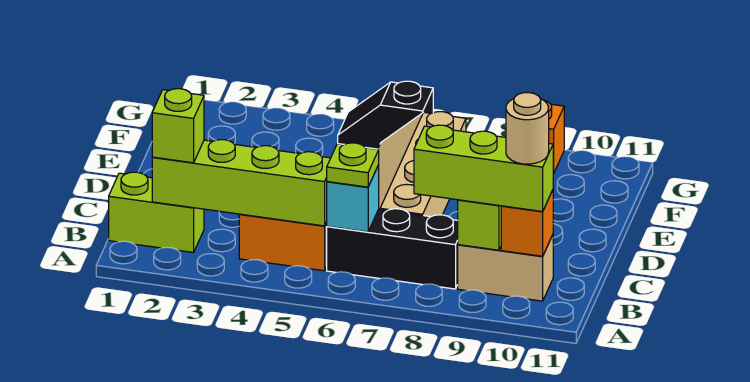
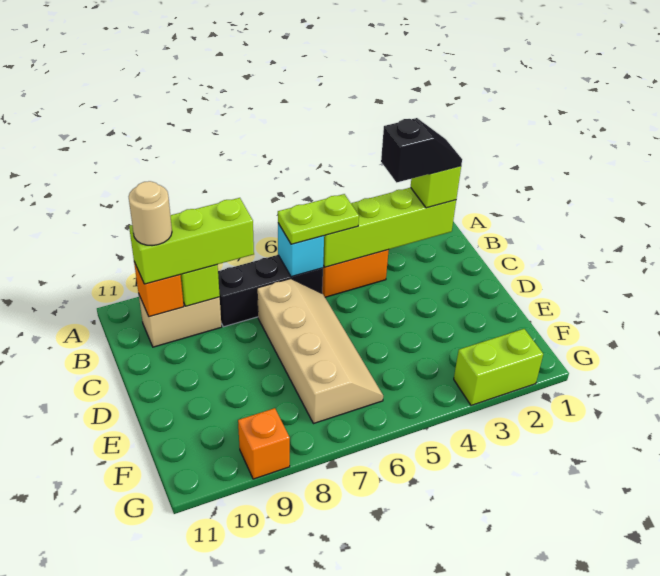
lime brick B1:B2 level 1 -> lime brick G2:G3 level 1
lime plate B6 level 3 -> lime plate B5:B6 level 3
black slope G5:G6 level 1 top 6 -> black slope B2:B3 level 4 top 3

